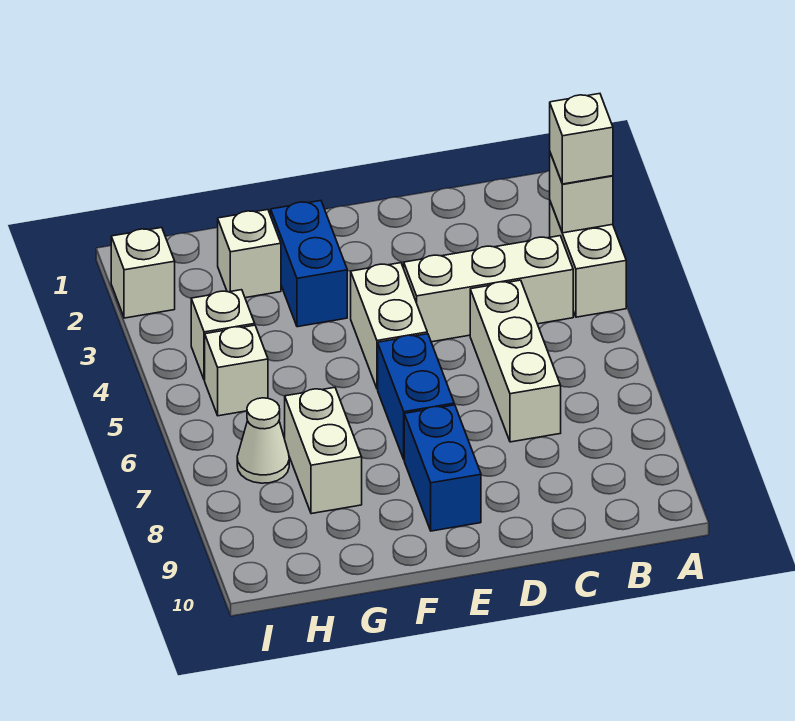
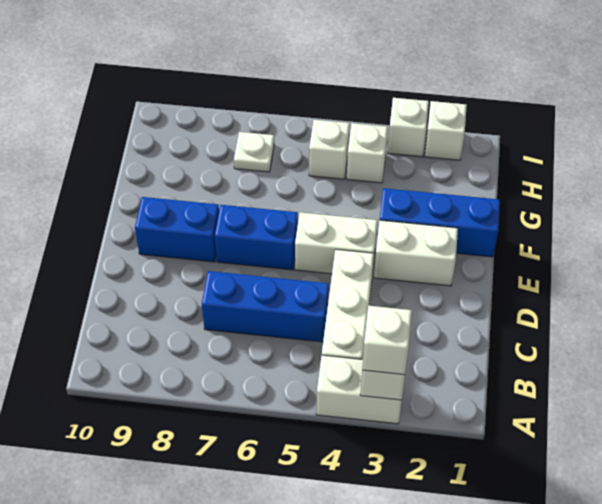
white brick C5:C7 level 1 -> blue brick C5:C7 level 1
blue brick F2:F3 level 1 -> blue brick F1:F3 level 1
white brick G2 level 1 -> white brick I3 level 1
white brick G7:G8 level 1 -> white brick E2:E3 level 1
white cone H7 level 1 -> white plate H7 level 1

